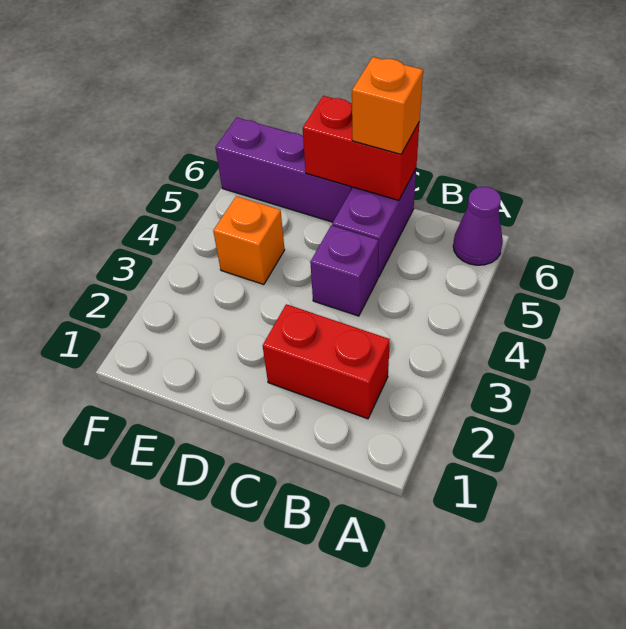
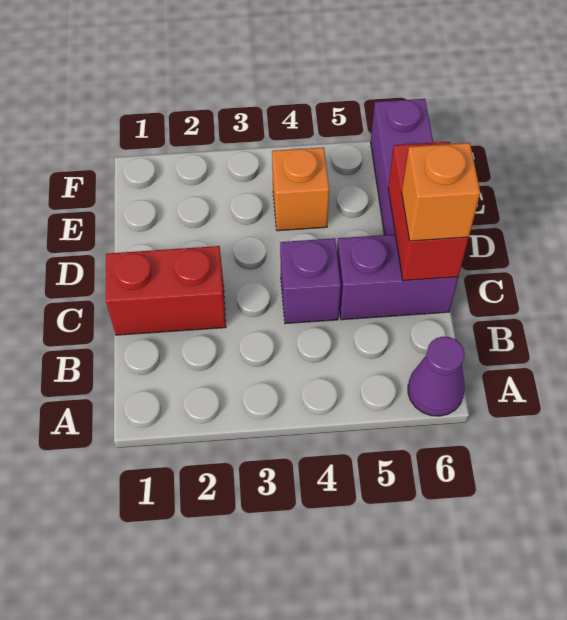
red brick B2:C2 level 1 -> red brick C1:C2 level 1

